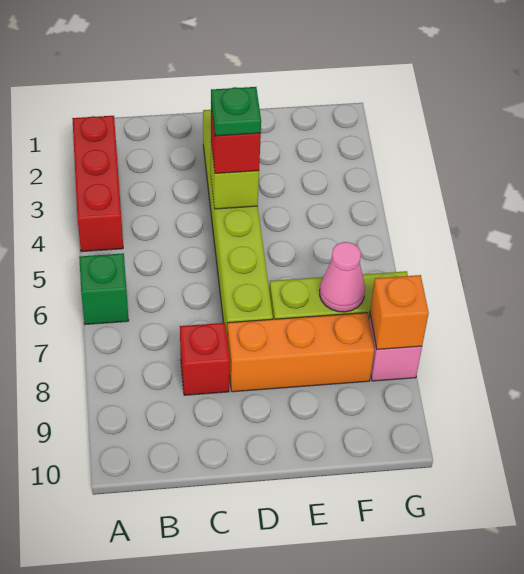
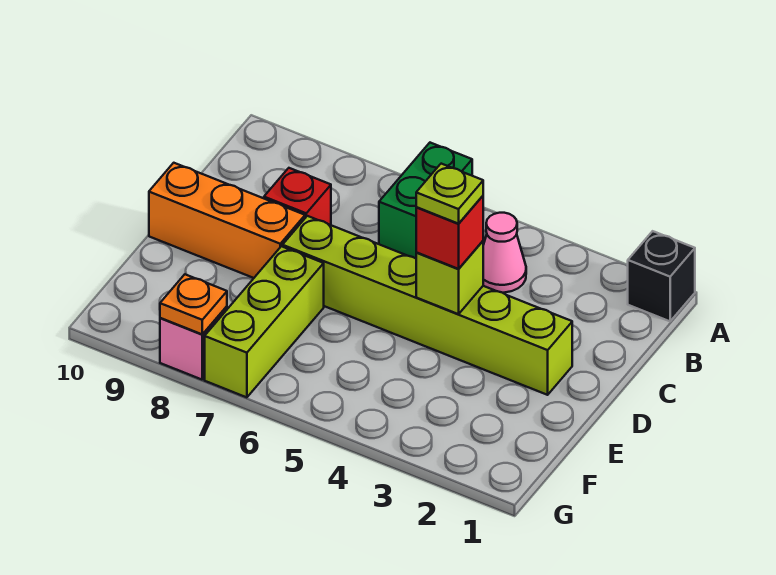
none -> black brick A1 level 1
red brick A2:A4 level 1 -> none
green brick A6 level 1 -> green brick A6:B6 level 1
green plate D4 level 4 -> lime plate D4 level 4
orange brick D8:F8 level 1 -> orange brick D8:D10 level 1
pink cone F7 level 2 -> pink cone B4 level 1
orange brick G8 level 2 -> orange plate G8 level 2

